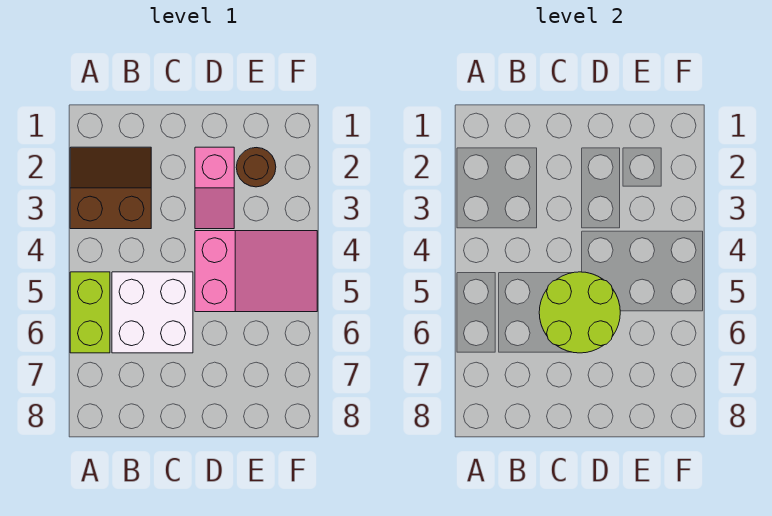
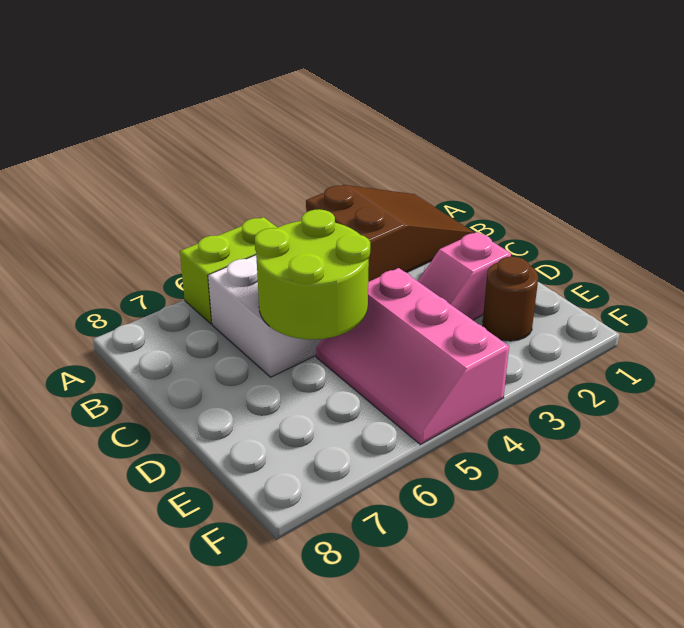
brown slope A2:B3 level 1 top 3 -> brown slope A1:B3 level 1 top 3
pink slope D4:F5 level 1 top D -> pink slope D4:F5 level 1 top 4

